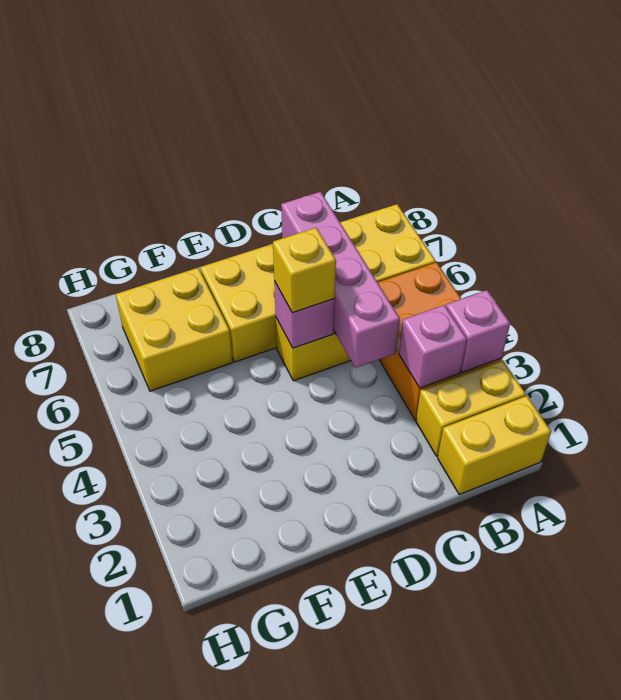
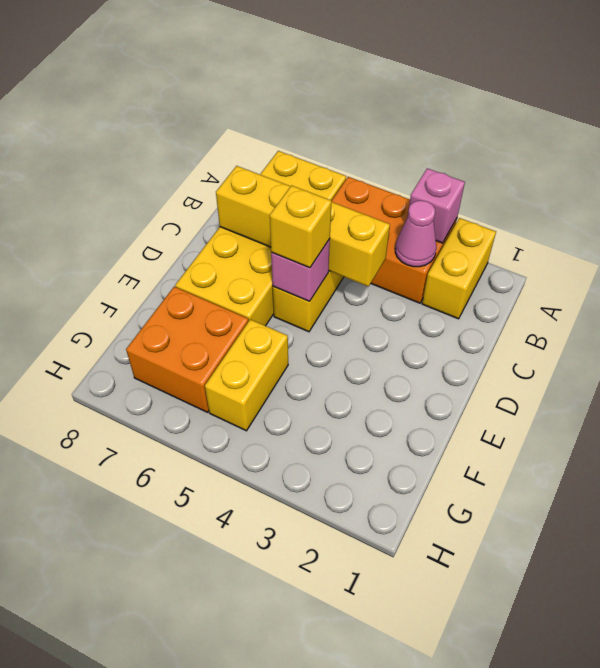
yellow brick A1:B1 level 1 -> yellow brick F5:G5 level 1
pink brick B3 level 2 -> pink cone B3 level 2
pink brick C4:C7 level 2 -> yellow brick C4:C7 level 2
yellow brick F6:G7 level 1 -> orange brick F6:G7 level 1

